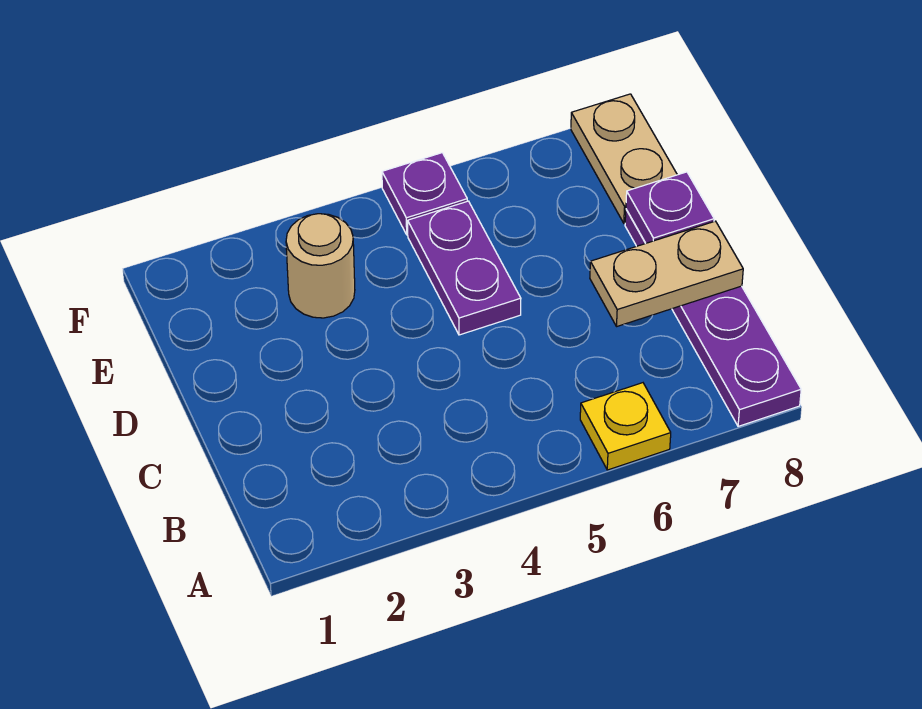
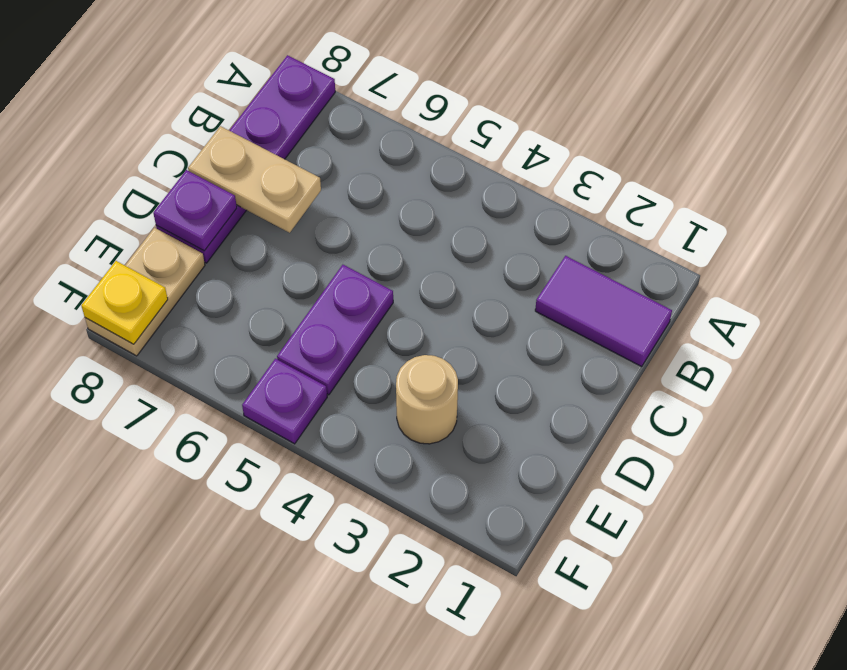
yellow plate A6 level 1 -> yellow plate F8 level 2
none -> purple tile B1:B2 level 1

